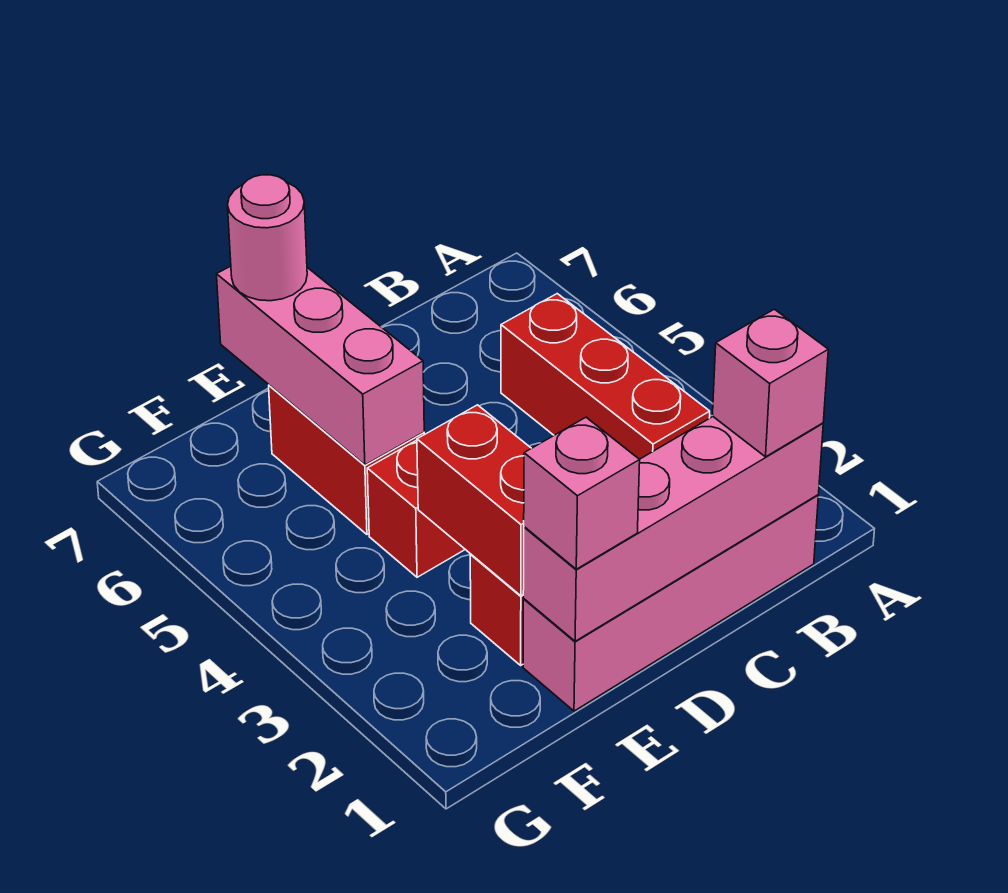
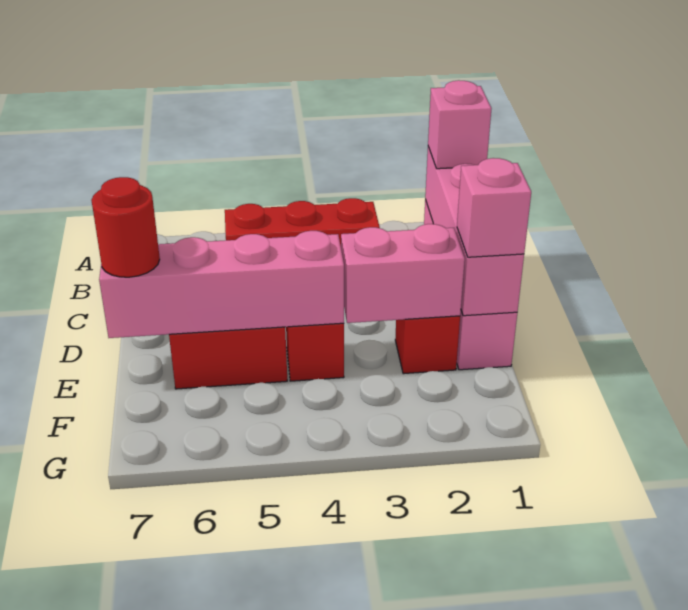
red brick E2:E3 level 2 -> pink brick E2:E3 level 2
pink brick E5:E7 level 2 -> pink brick E4:E7 level 2
pink round brick E7 level 3 -> red round brick E7 level 3

